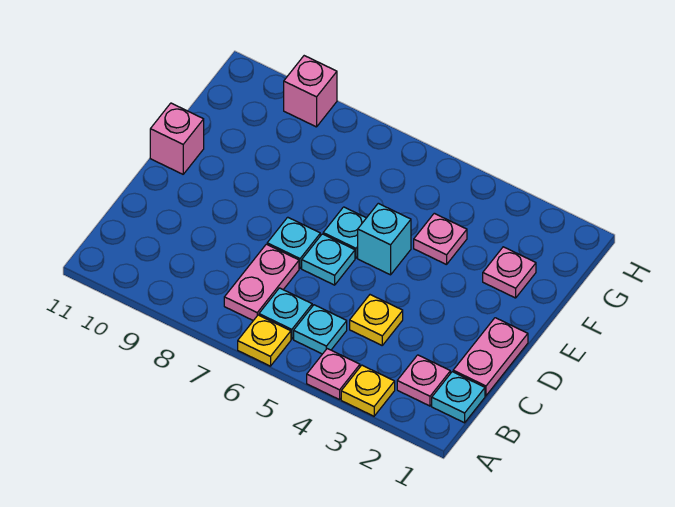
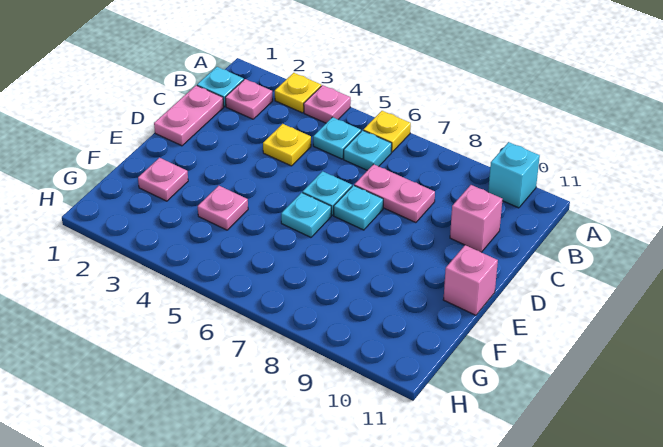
pink plate B7:C7 level 1 -> pink plate C7:C8 level 1
cyan brick E5 level 1 -> cyan brick A10 level 1
pink brick H9 level 1 -> pink brick C10 level 1

